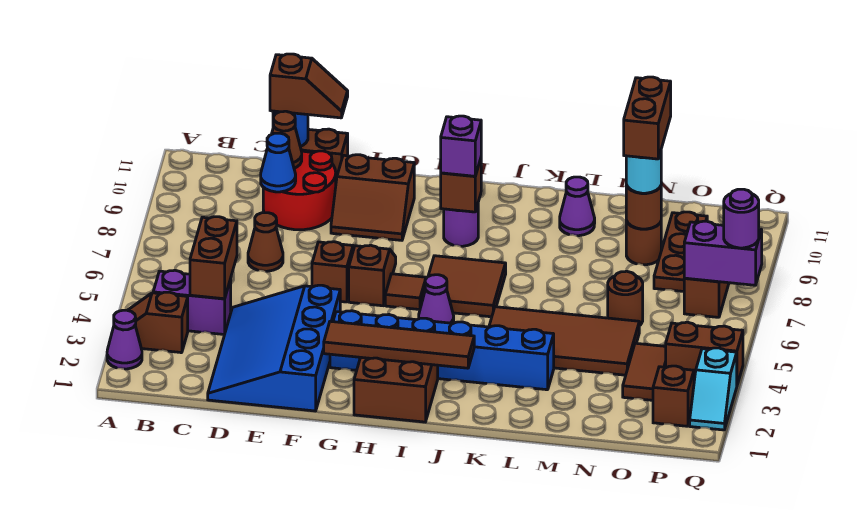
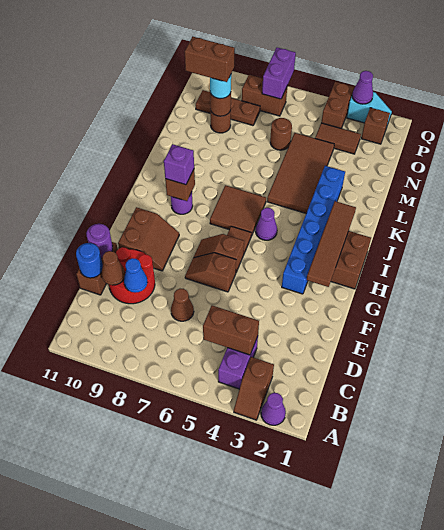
blue slope D1:F4 level 1 top F -> none
brown slope D11:E11 level 3 top D -> none
purple cone L10 level 1 -> purple cone Q3 level 2
purple round brick Q7 level 3 -> purple round brick E11 level 2

